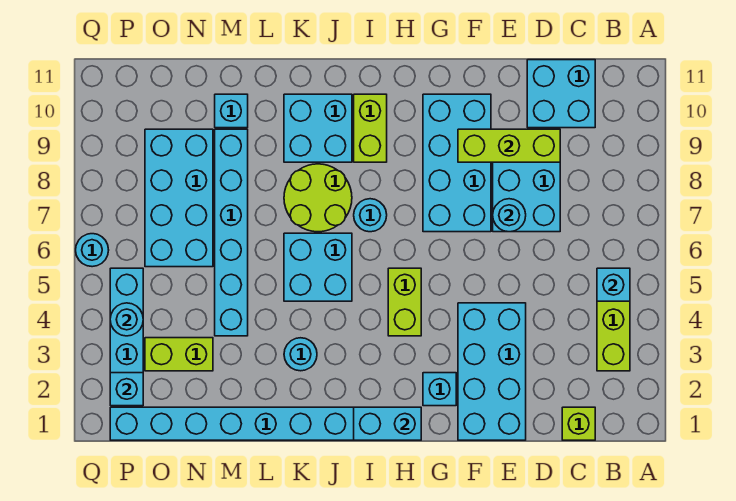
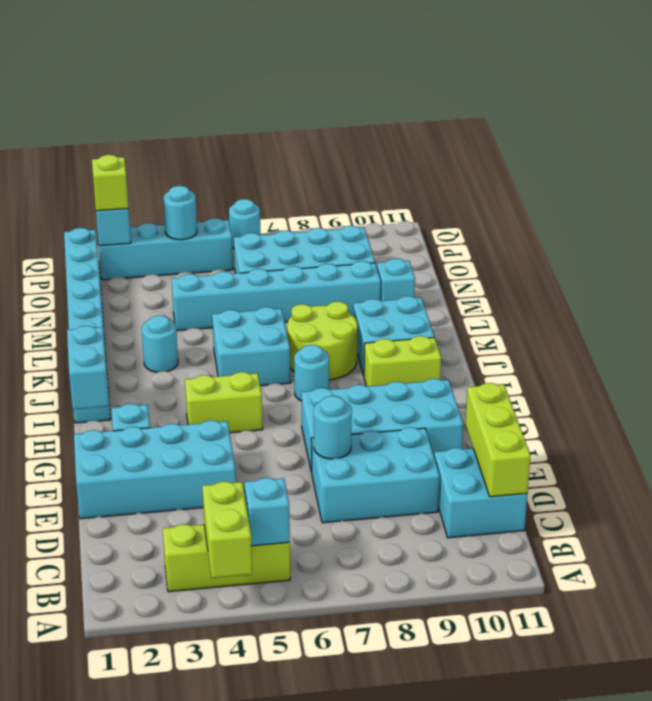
lime brick C1 level 1 -> lime brick P2 level 3
lime brick D9:F9 level 2 -> lime brick C11:E11 level 2
lime brick N3:O3 level 1 -> lime brick A4:B4 level 2

